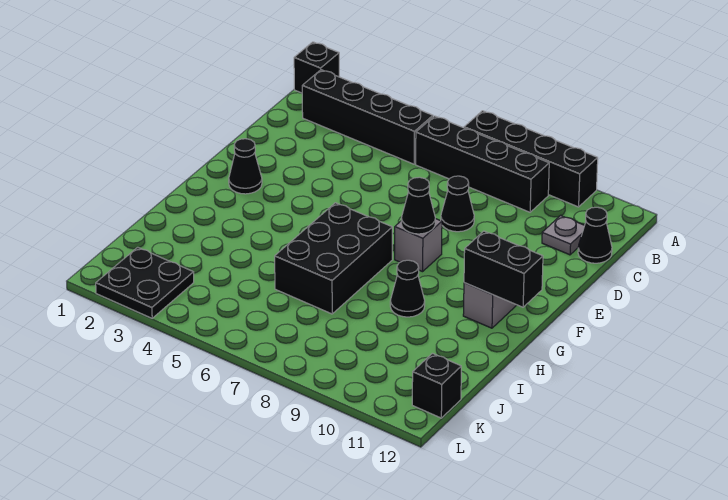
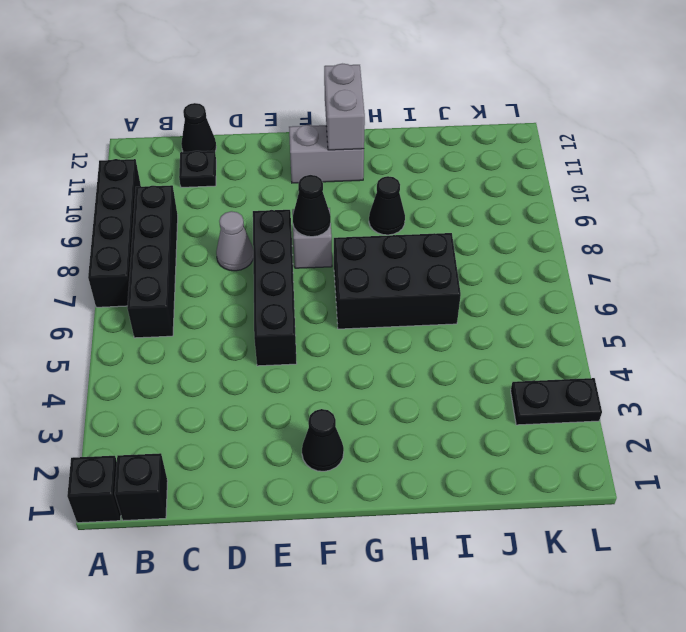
black brick B2:B5 level 1 -> black brick E5:E8 level 1
grey plate C11 level 1 -> black plate C11 level 1
black cone D8 level 1 -> grey cone D8 level 1
black brick G11:G12 level 2 -> grey brick G11:G12 level 2
black plate K2:L3 level 1 -> black plate K3:L3 level 1
black brick K12 level 1 -> black brick B1 level 1

